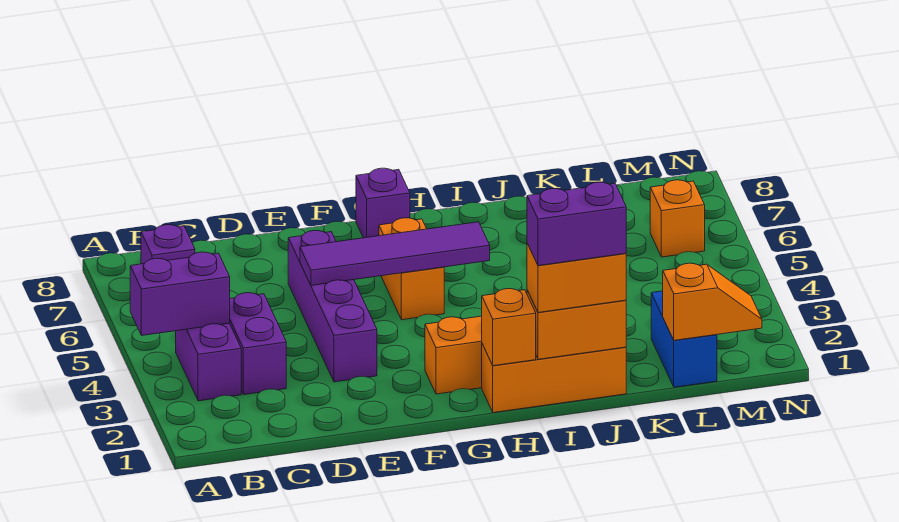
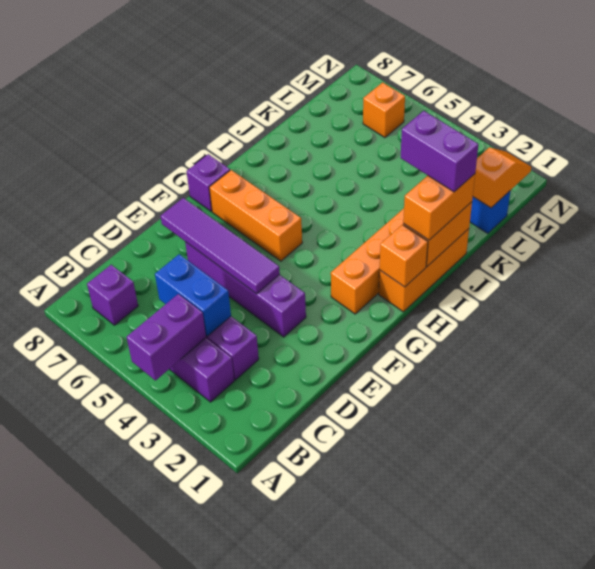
none -> blue brick C4:C5 level 2
purple tile E5:H5 level 2 -> purple tile E4:E7 level 2
orange brick G5:G6 level 1 -> orange brick G5:G7 level 1
purple brick I1:J1 level 4 -> purple brick J1:J2 level 4

